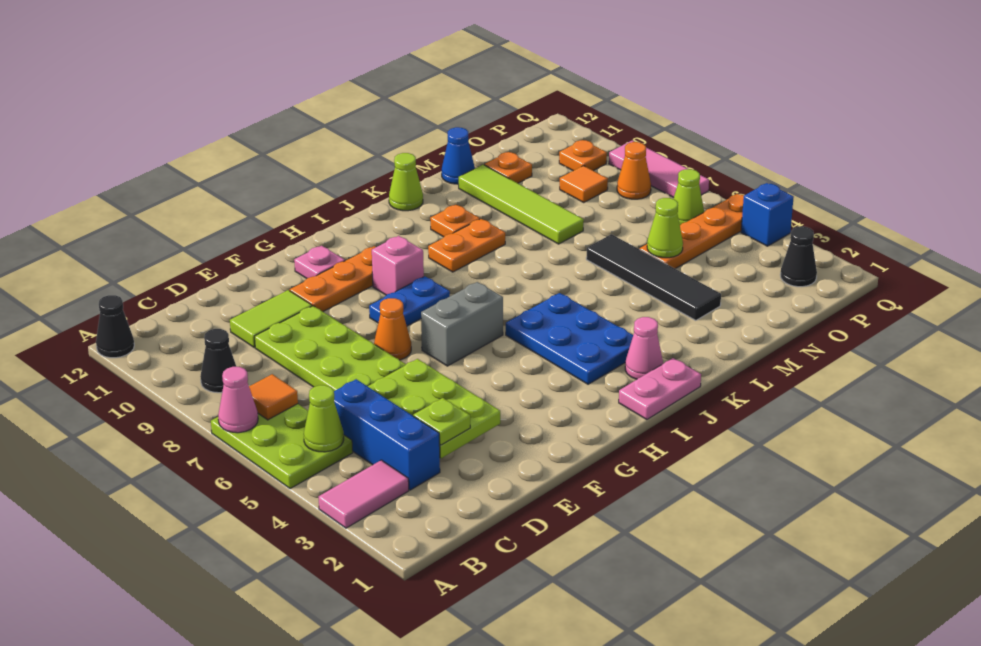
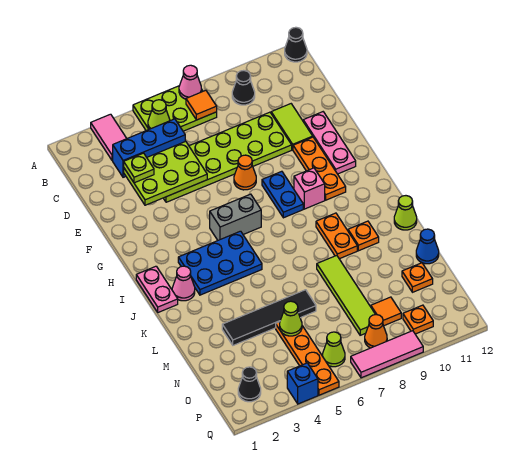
grey brick G6:H6 level 1 -> grey brick H5:H6 level 1
pink plate G11 level 1 -> pink plate E11:G11 level 1
lime tile M8:M11 level 1 -> lime tile L8:O8 level 1

